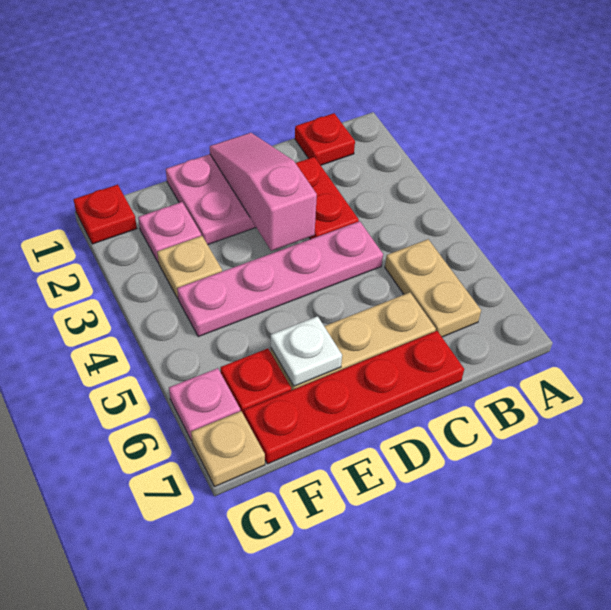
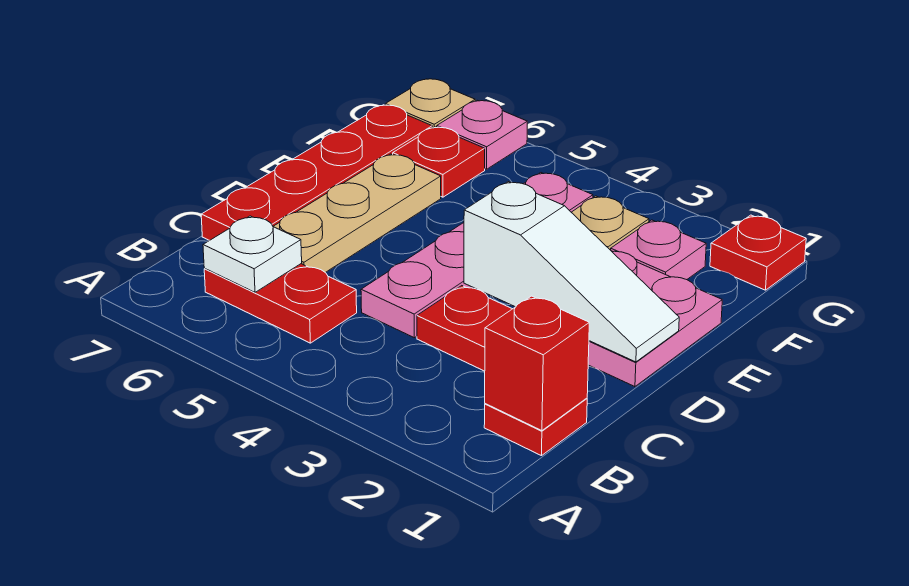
none -> red brick B1 level 2
tan plate B5:B6 level 1 -> red plate B5:B6 level 1
pink slope D1:D3 level 2 top 3 -> white slope D1:D3 level 2 top 3
white plate E6 level 2 -> white plate B6 level 2

